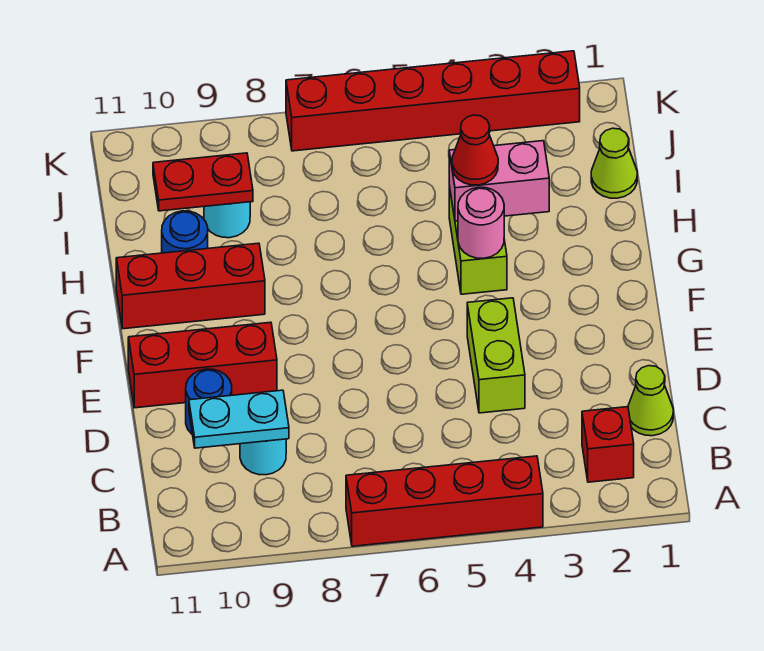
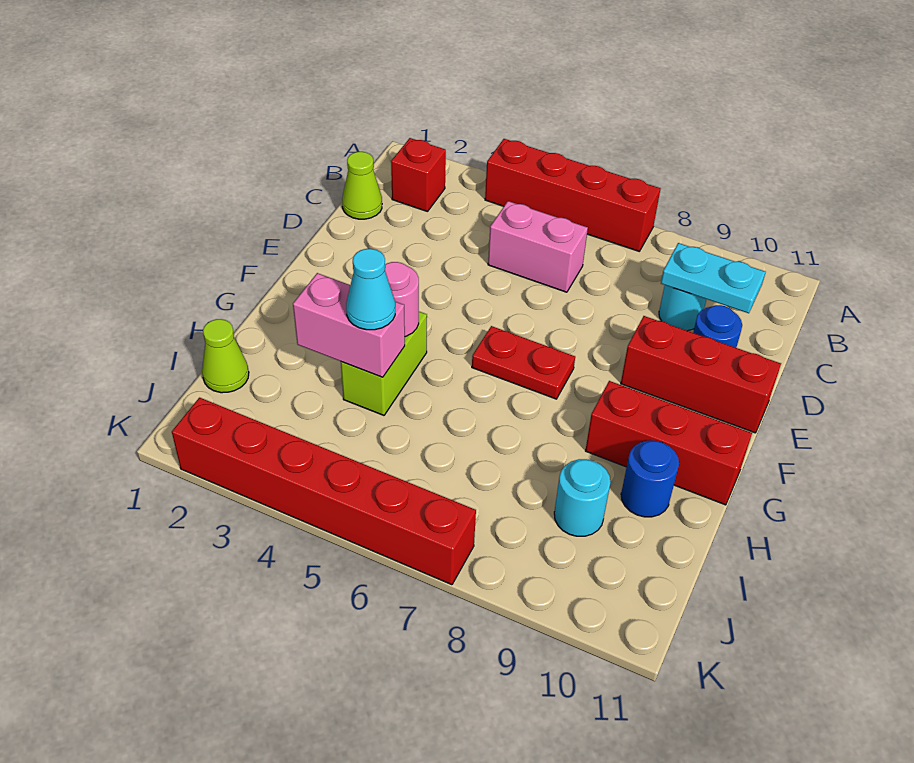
none -> pink brick C5:C6 level 1
lime brick D4:E4 level 1 -> none
red cone H4 level 3 -> cyan cone H4 level 3
red plate I9:I10 level 2 -> red plate F6:F7 level 1

